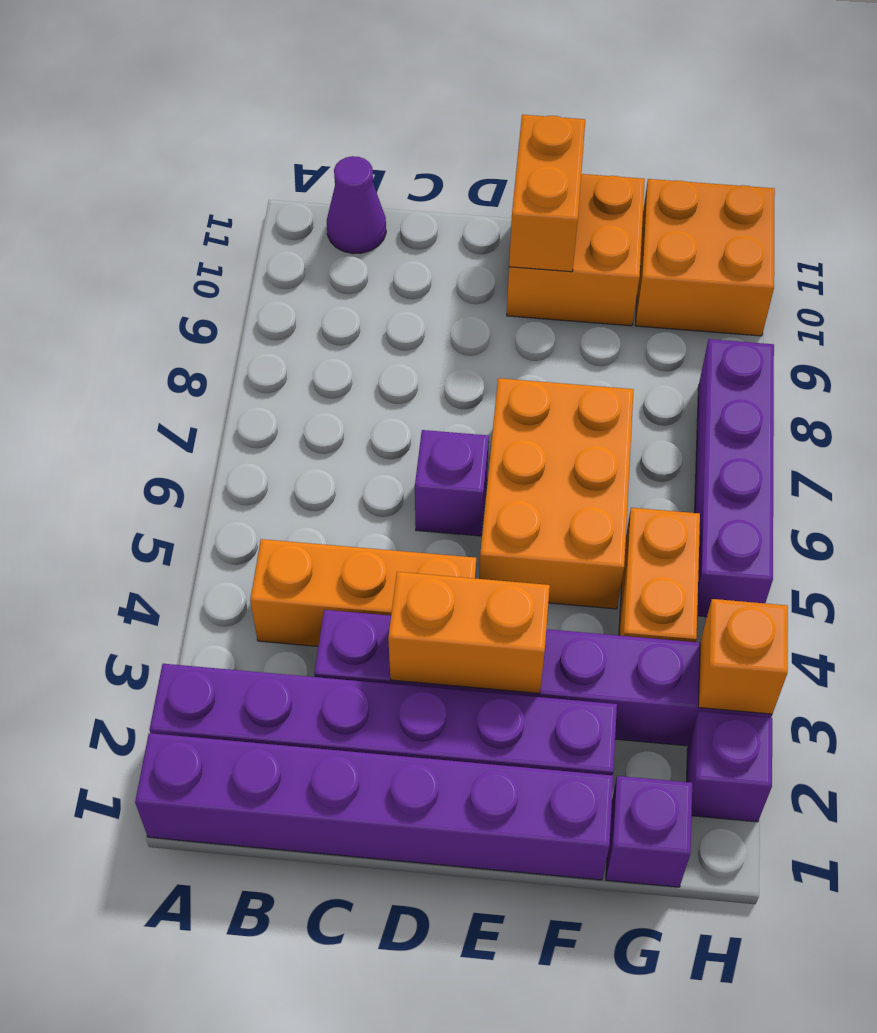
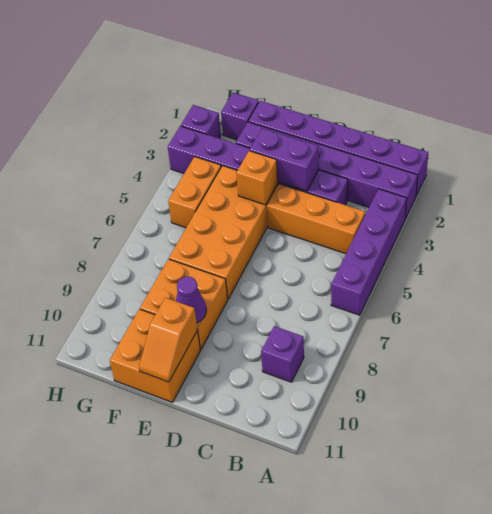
purple cone B11 level 1 -> purple cone E9 level 2
orange brick D3:E3 level 2 -> purple brick D3:E3 level 2
purple brick D6 level 1 -> purple brick B9 level 1
orange brick E5:F7 level 1 -> orange brick E4:F7 level 1
orange brick E10:E11 level 2 -> orange slope E10:E11 level 2 top 10
orange brick G10:H11 level 1 -> orange brick E8:F9 level 1
orange brick H3 level 2 -> orange brick E4 level 2
purple brick H5:H8 level 1 -> purple brick A3:A6 level 1

